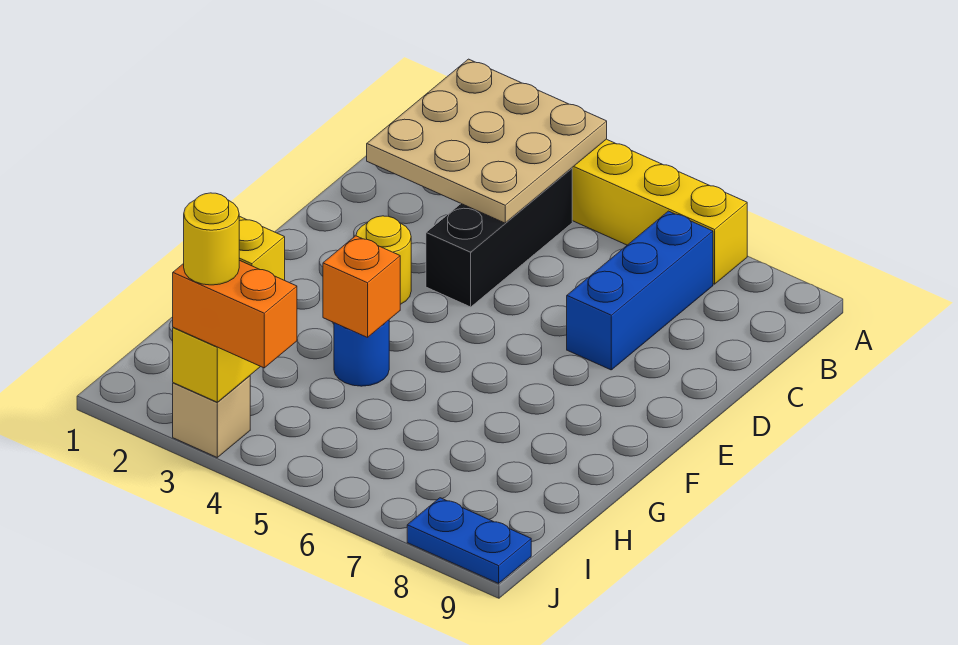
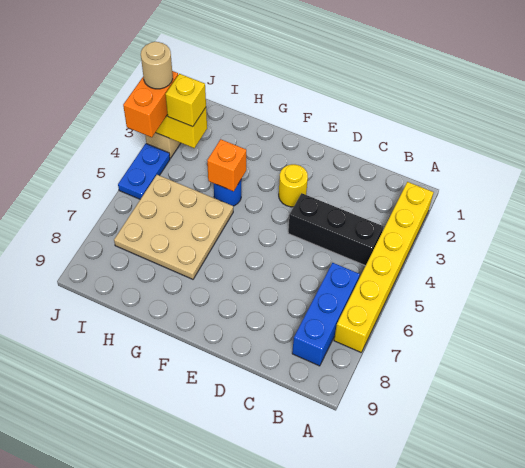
tan plate A2:C4 level 2 -> tan plate G5:I7 level 1
blue brick B7:D7 level 1 -> blue brick B6:B8 level 1
yellow round brick J3 level 4 -> tan round brick J3 level 4
blue plate J8:J9 level 1 -> blue plate J4:J5 level 1

